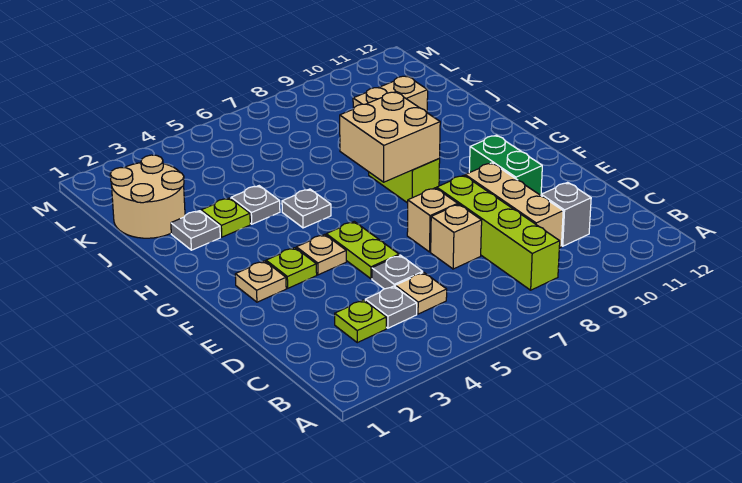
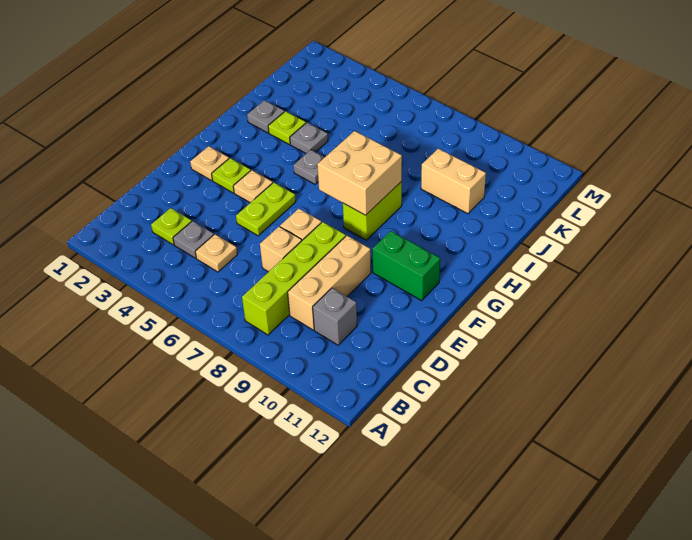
grey plate D5 level 1 -> none
green brick E10:F10 level 1 -> green brick F10:F11 level 1
tan round brick J1:K2 level 1 -> none

